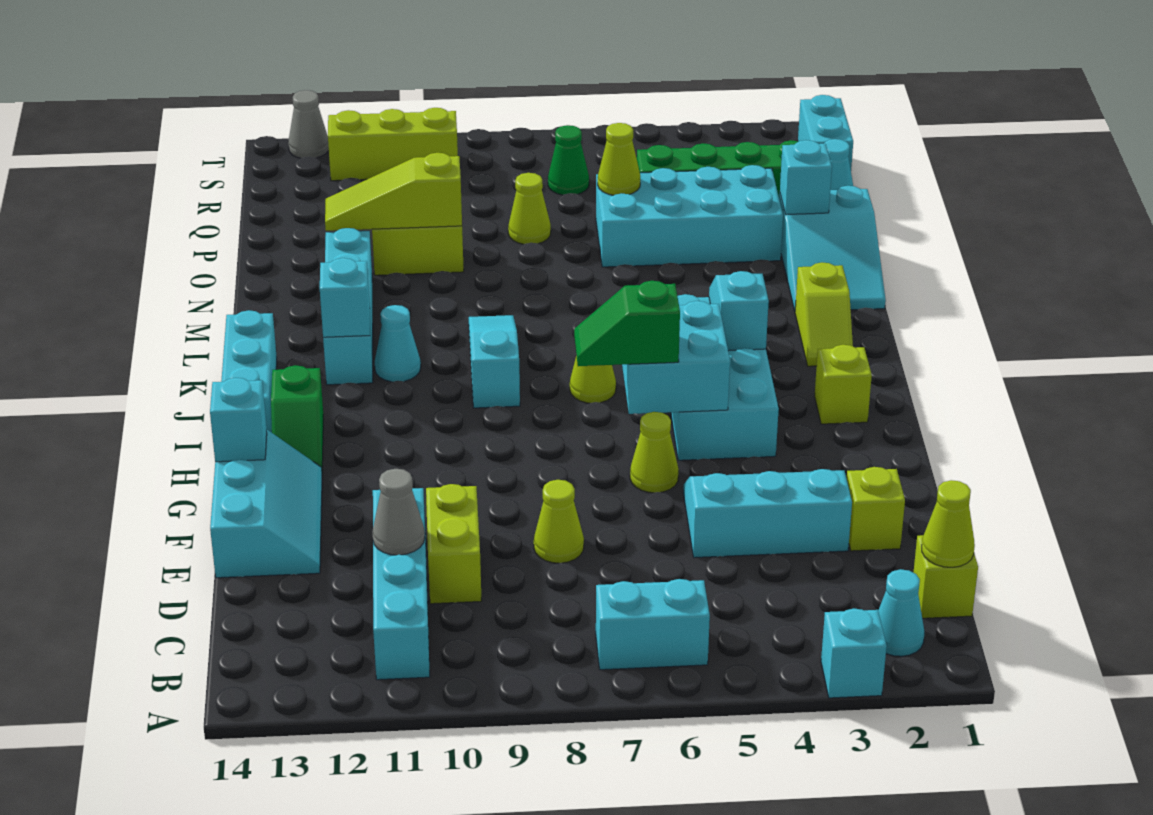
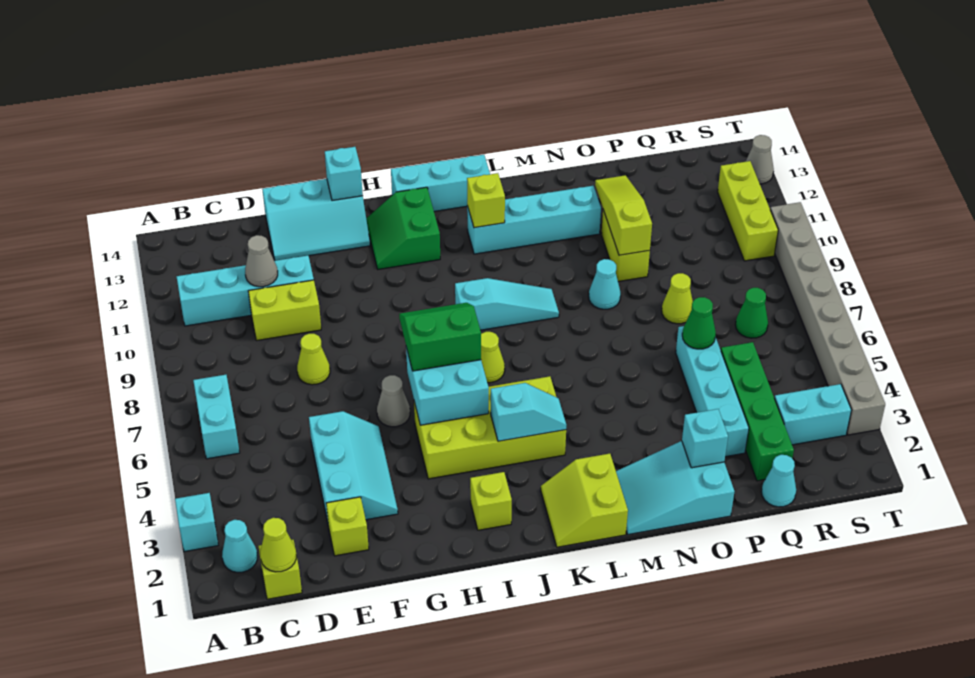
lime cone G6 level 1 -> grey cone G6 level 1
cyan brick H4:K5 level 1 -> lime brick H4:K5 level 1
green slope H6:H7 level 3 top 6 -> green slope H6:I7 level 3 top 6
green slope H13:I13 level 1 top I -> green slope H12:I13 level 1 top I
lime slope K2:L2 level 1 top L -> lime slope K1:L2 level 1 top L
cyan cone K11 level 1 -> cyan cone N9 level 1
cyan brick K12 level 2 -> lime brick K12 level 2
cyan brick O3:P6 level 1 -> cyan brick P3:P6 level 1
lime cone P6 level 2 -> green cone P6 level 2
cyan brick R1:S1 level 1 -> cyan brick R3:S3 level 1
none -> grey brick T3:T10 level 1

